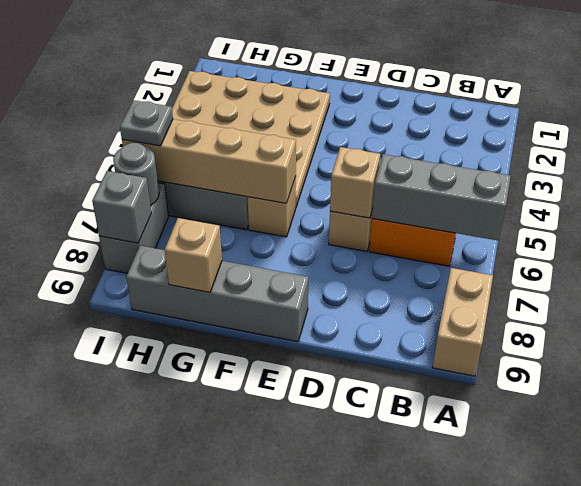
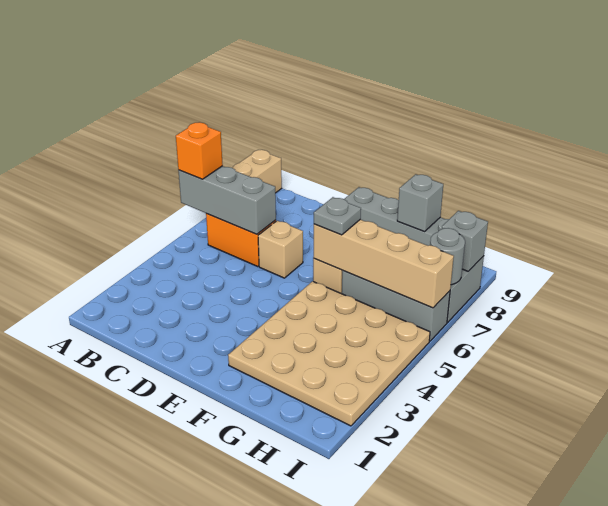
none -> orange brick A6 level 3
tan brick D6 level 2 -> none
tan brick G9 level 2 -> grey brick G9 level 2
grey plate I6 level 3 -> grey plate F6 level 3

